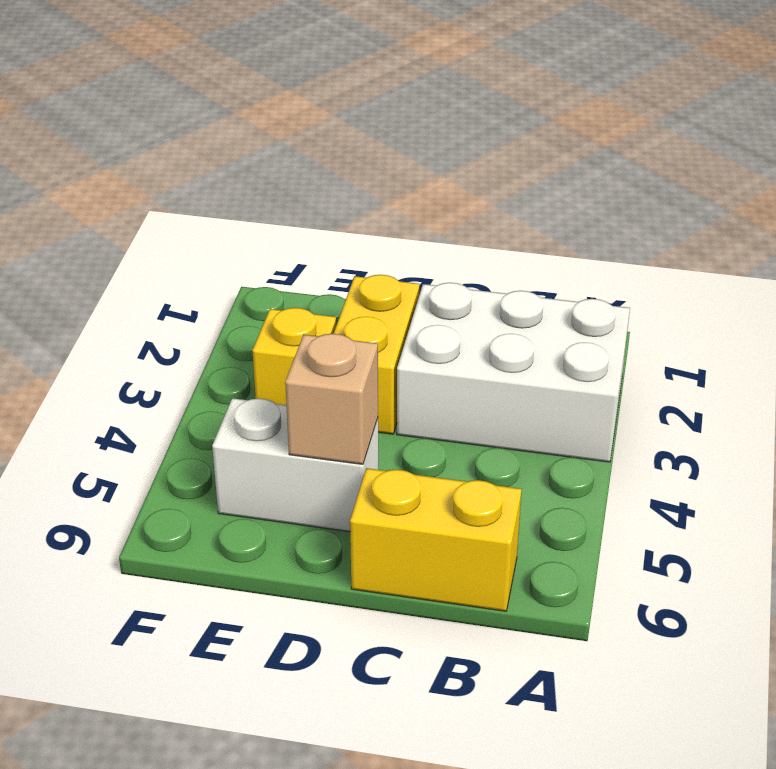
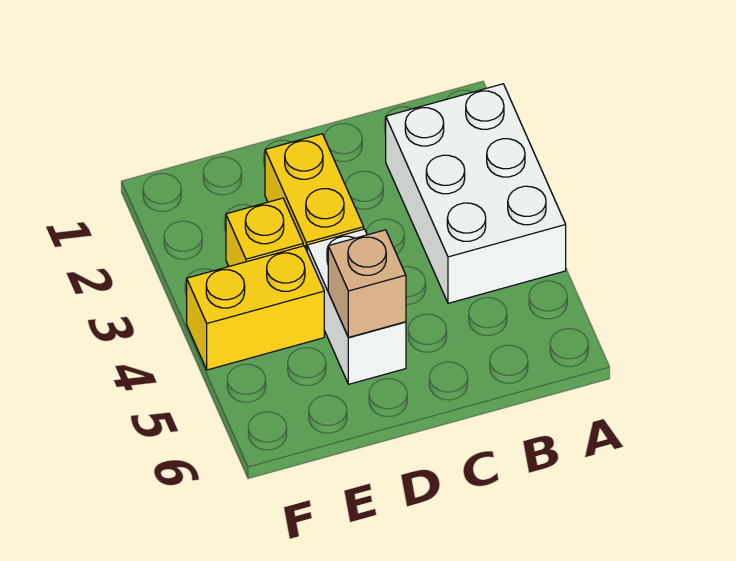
white brick A2:C3 level 1 -> white brick A2:B4 level 1
yellow brick B6:C6 level 1 -> yellow brick E4:F4 level 1
white brick D5:E5 level 1 -> white brick D4:D5 level 1

